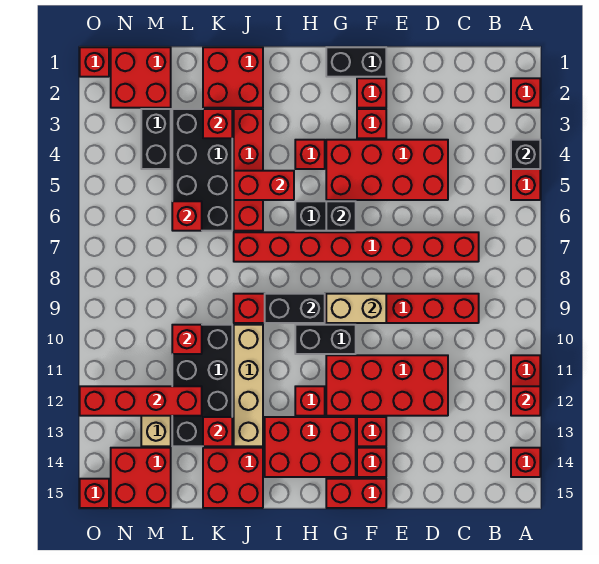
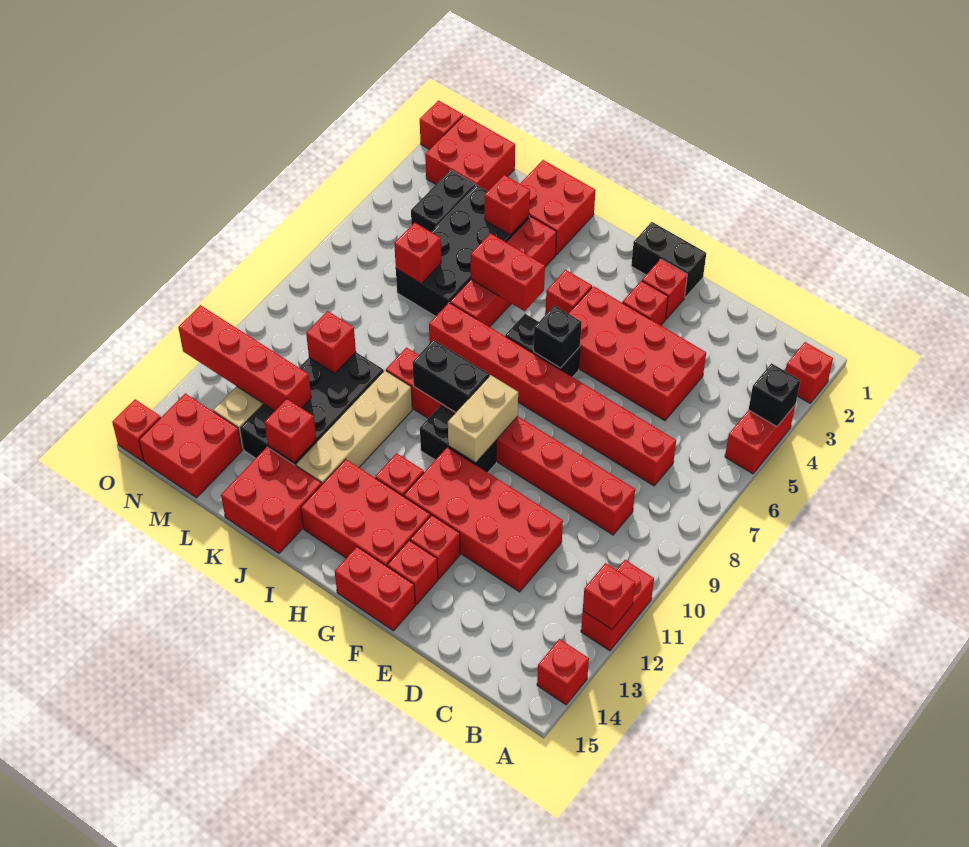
tan brick F9:G9 level 2 -> tan brick G9:G10 level 2

